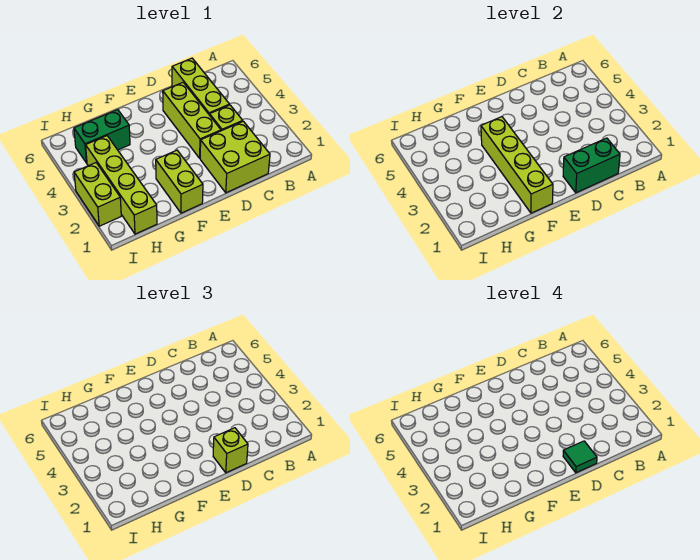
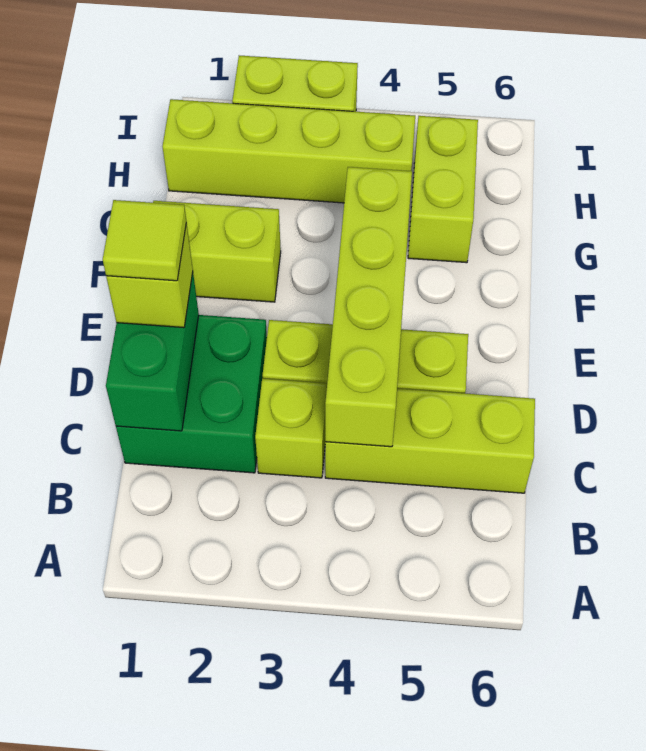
lime brick C1:D2 level 1 -> green brick C1:D2 level 1
green tile D1 level 4 -> lime tile D1 level 4
lime brick F1:F4 level 2 -> lime brick C4:F4 level 2
green brick G5:H5 level 1 -> lime brick G5:H5 level 1

